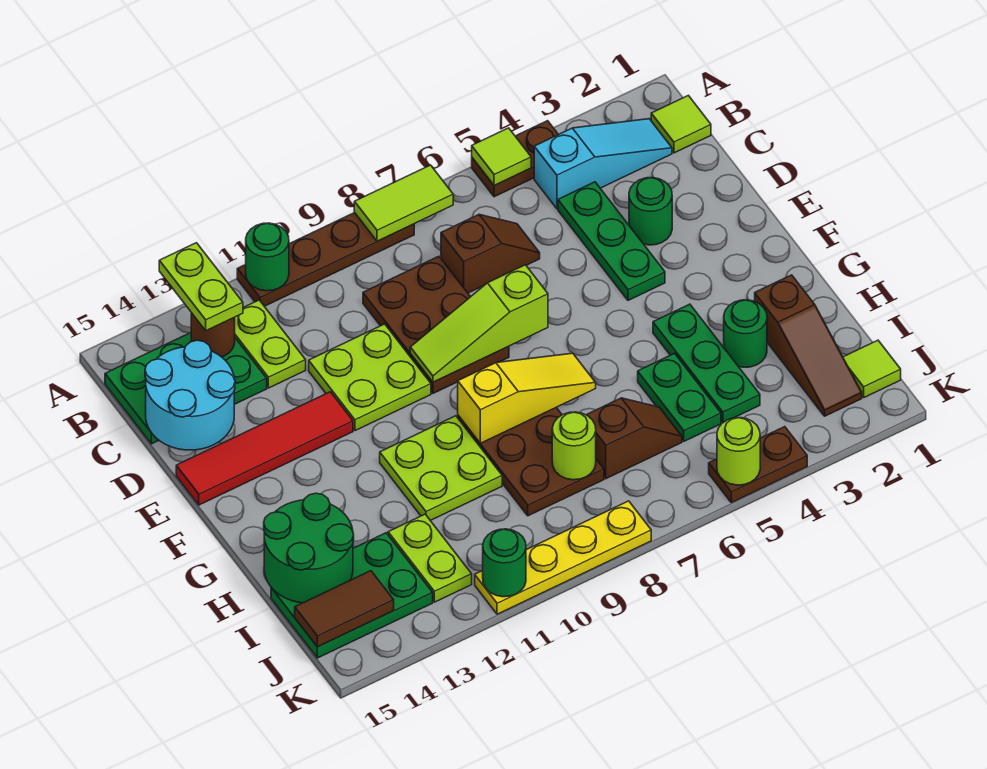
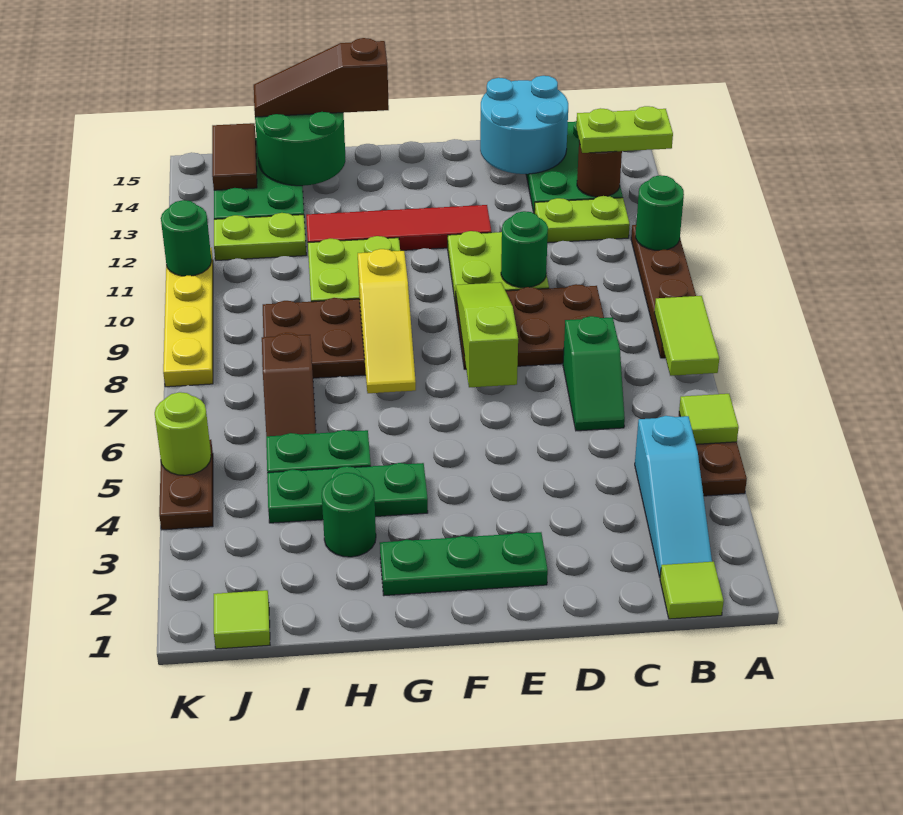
green plate C4:E4 level 1 -> green plate E2:G2 level 1
brown slope C6:C7 level 1 top 7 -> green slope C6:C7 level 1 top 7
green round brick D3 level 1 -> green round brick D10 level 2
red tile E12:E15 level 1 -> red tile E12:H12 level 1
brown slope H2:J2 level 1 top H -> brown slope G15:I15 level 3 top G
lime round brick I8 level 2 -> none

